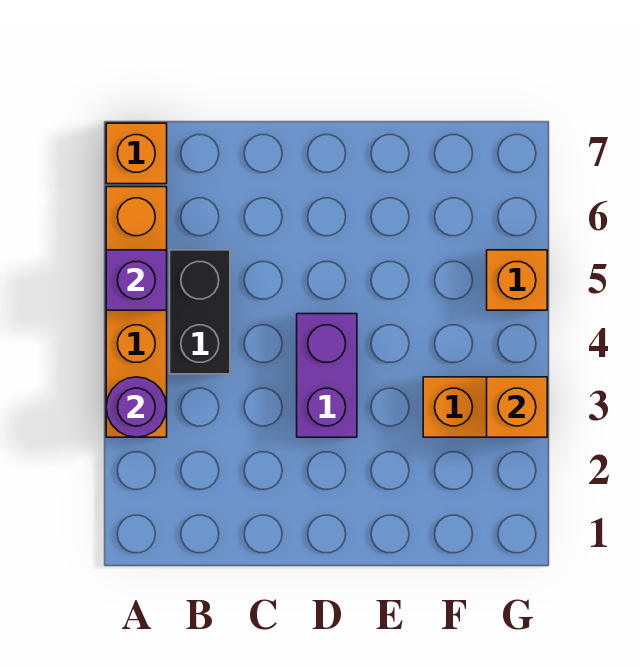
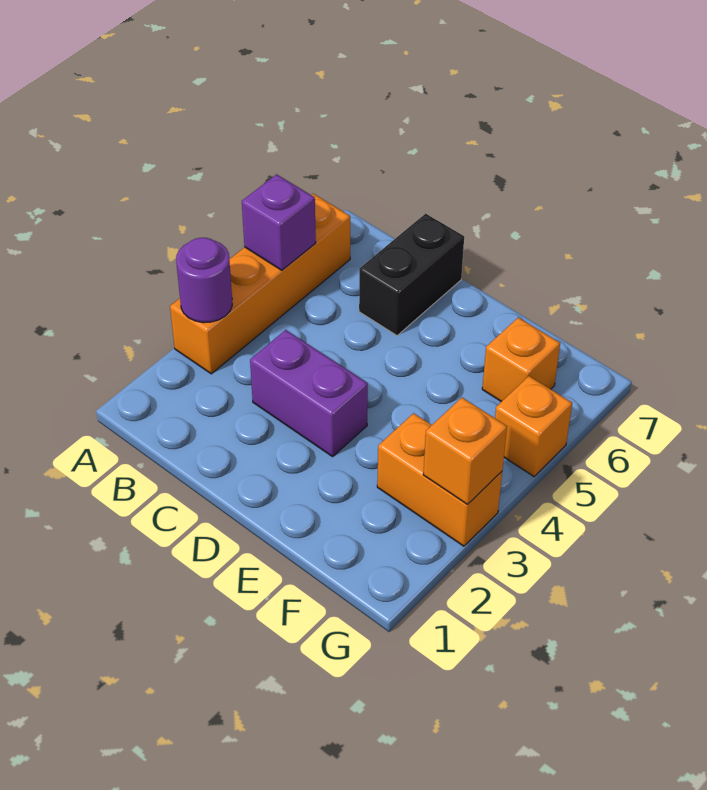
orange brick A7 level 1 -> orange brick F6 level 1
black brick B4:B5 level 1 -> black brick C6:C7 level 1
purple brick D3:D4 level 1 -> purple brick C3:D3 level 1

